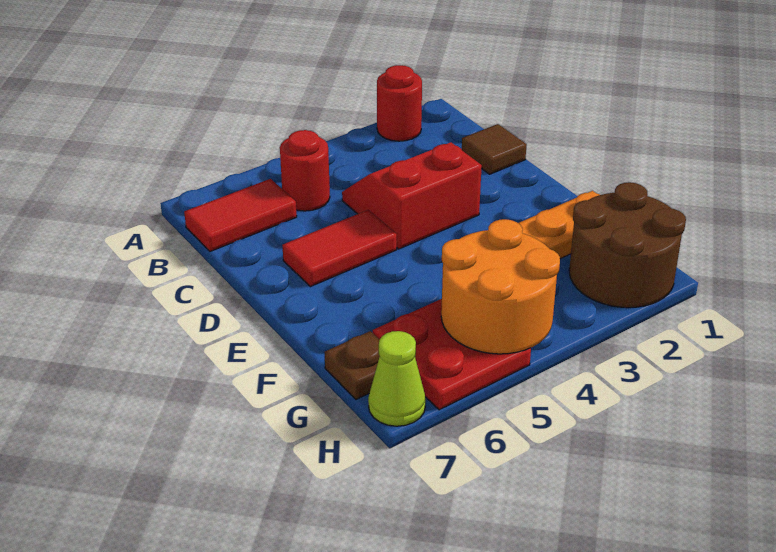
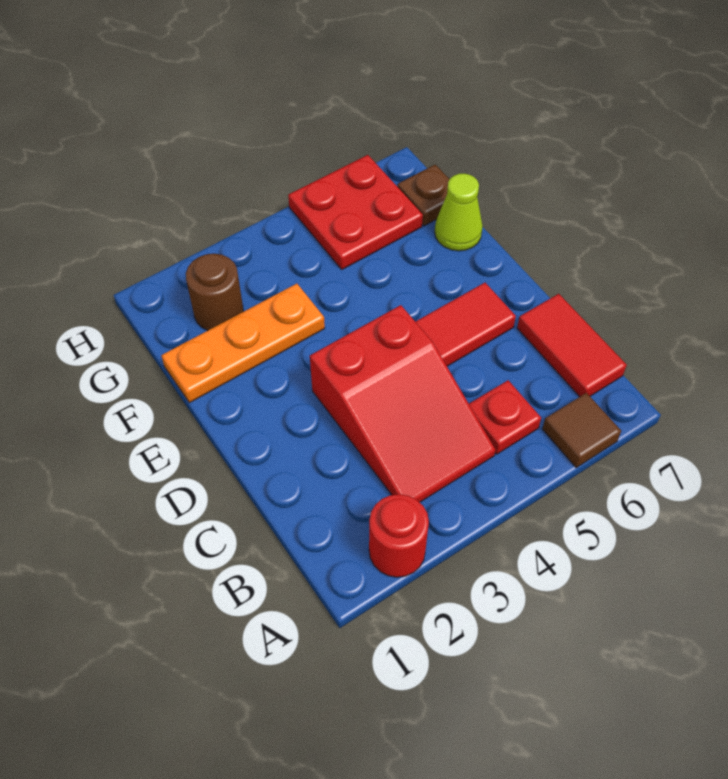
red round brick B5 level 1 -> red plate B5 level 1
red tile B6:B7 level 1 -> red tile B7:C7 level 1
brown tile C1 level 1 -> brown tile A6 level 1
red slope C3:D4 level 1 top D -> red slope B3:D4 level 1 top D
brown round brick G1:H2 level 1 -> brown round brick G2 level 1
orange round brick G4:H5 level 2 -> none
lime cone H7 level 1 -> lime cone F7 level 1

